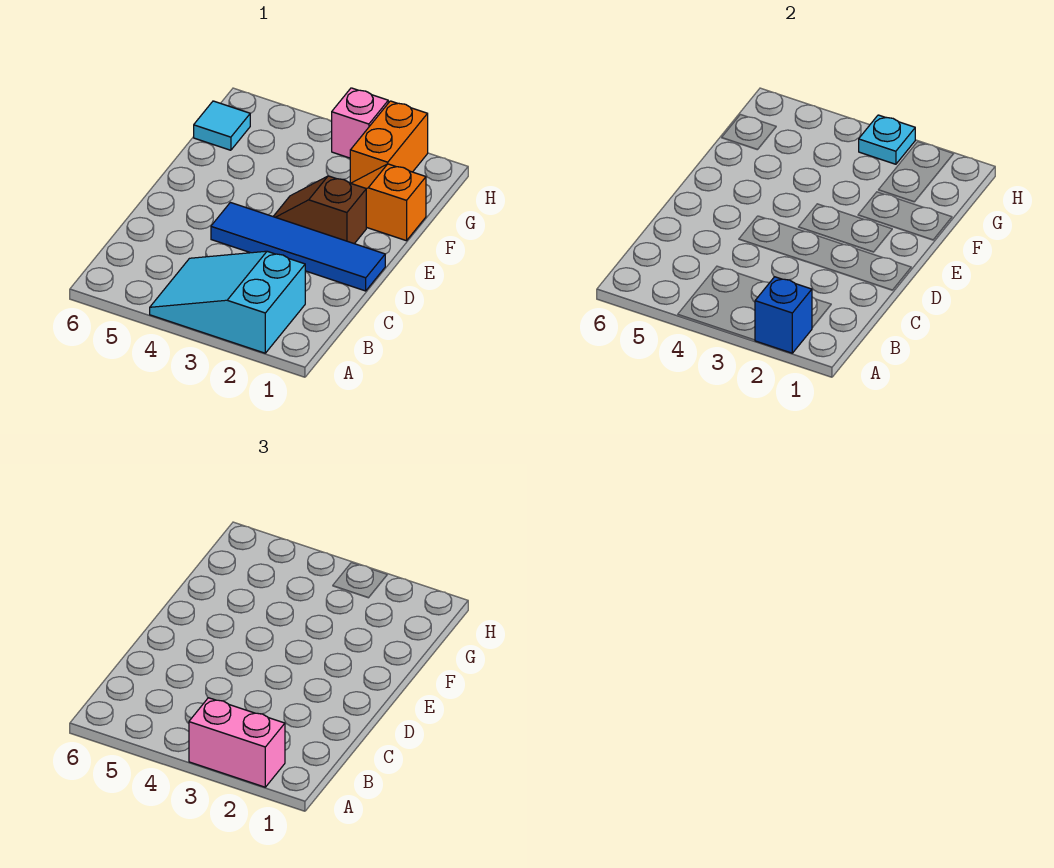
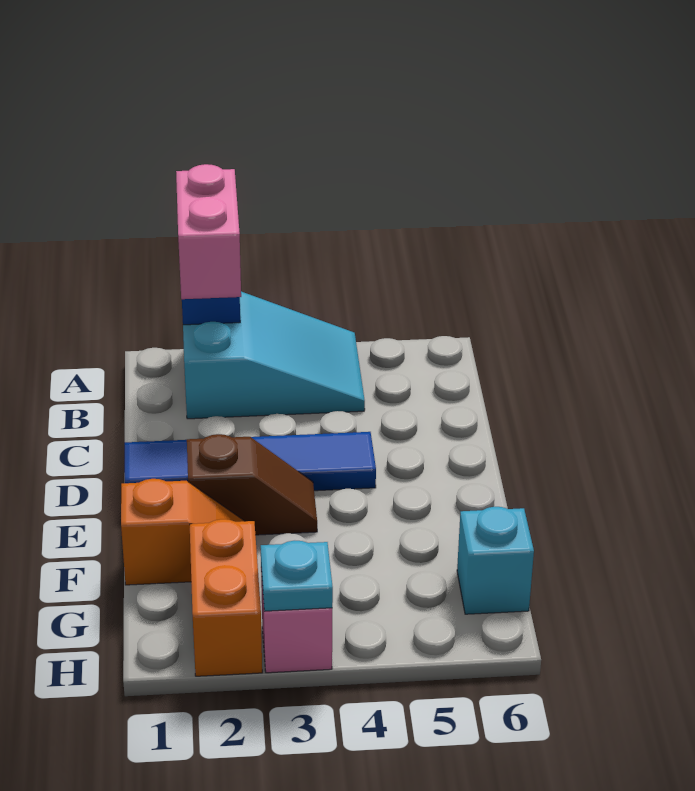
pink brick A2:A3 level 3 -> pink brick A2:B2 level 3
cyan tile G6 level 1 -> cyan brick G6 level 1

